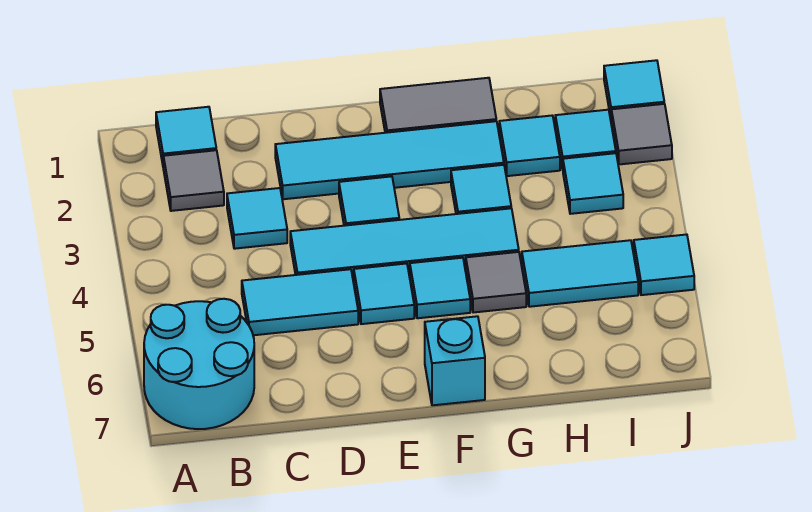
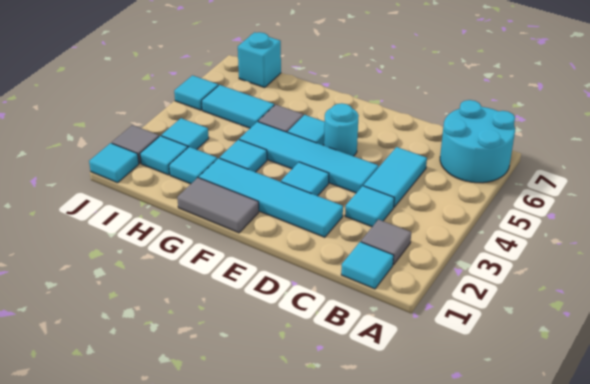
cyan tile C5:D5 level 1 -> cyan tile C4:C5 level 1
cyan tile E5 level 1 -> cyan round brick E5 level 1
cyan brick F7 level 1 -> cyan brick I7 level 1

